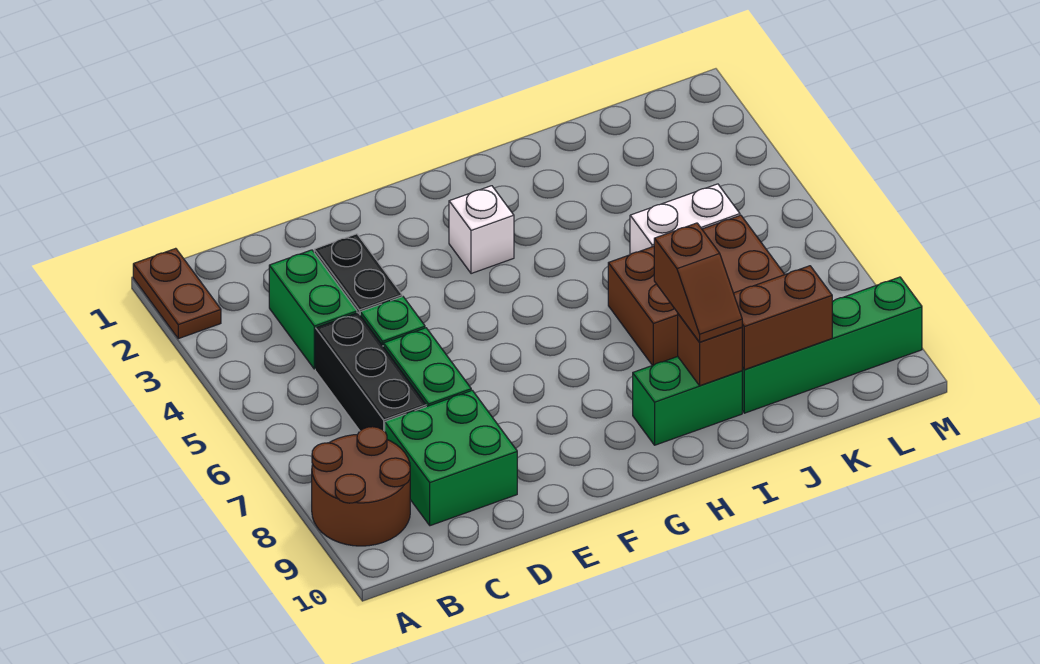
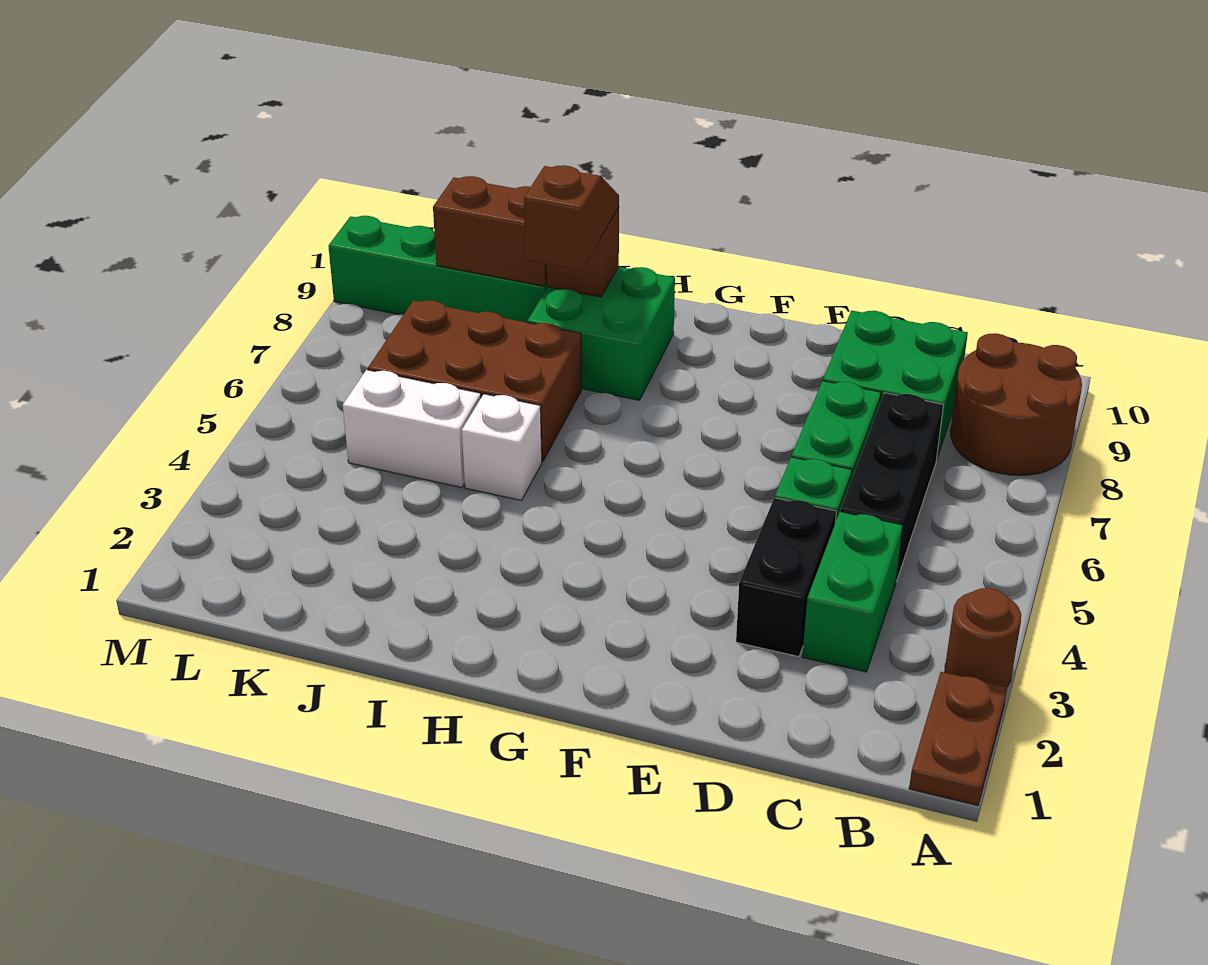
none -> brown round brick A3 level 1
white brick G3 level 1 -> white brick I5 level 1
green brick H9:I9 level 1 -> green brick H8:I9 level 1

